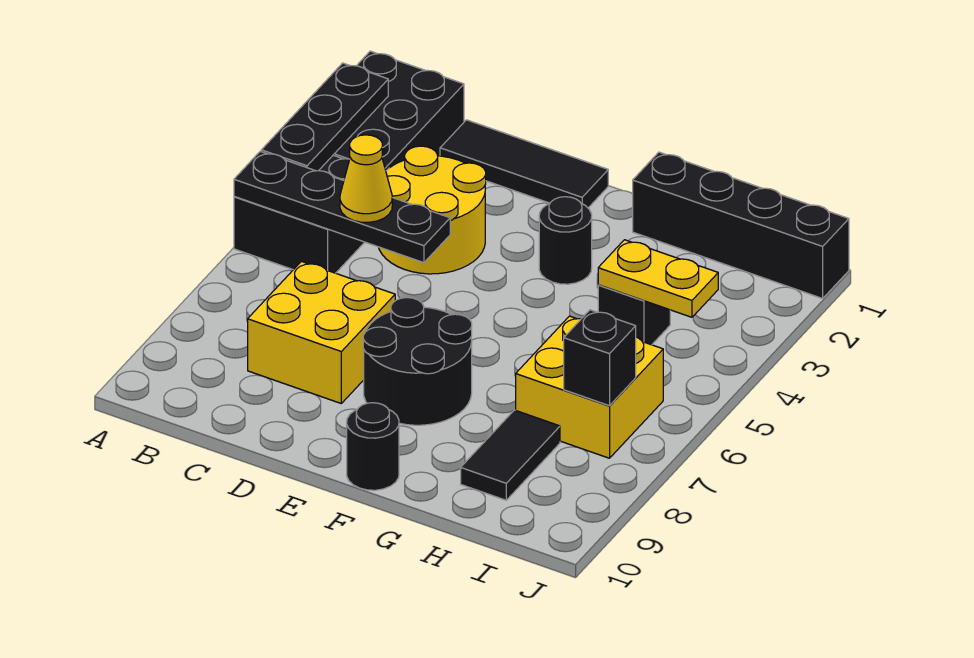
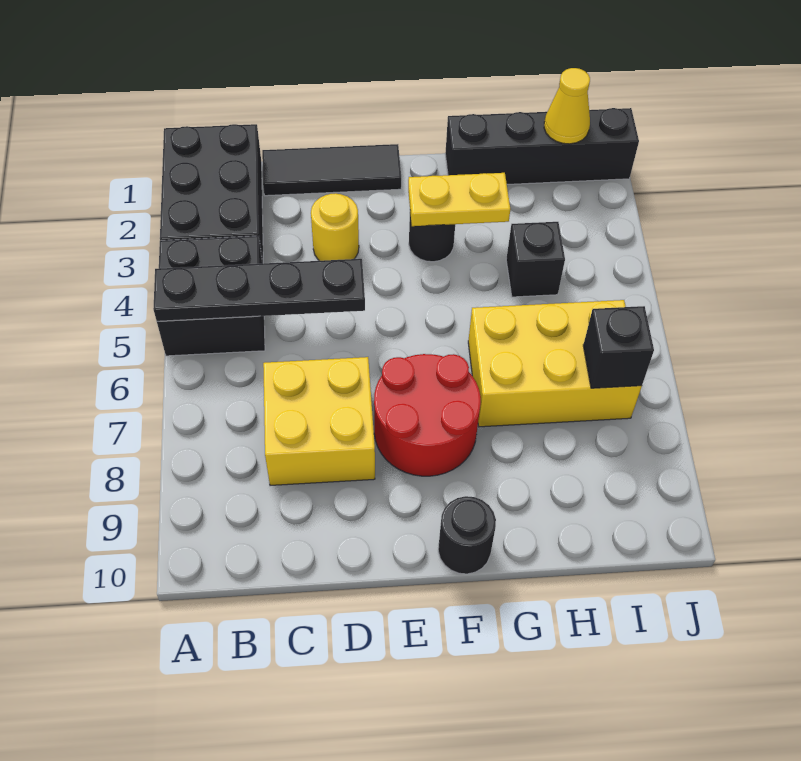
black plate A2:A4 level 2 -> none
yellow round brick C3:D4 level 1 -> yellow round brick D3 level 1
yellow cone C5 level 3 -> yellow cone I1 level 2
black round brick E7:F8 level 1 -> red round brick E7:F8 level 1
yellow plate H4:I4 level 2 -> yellow plate F3:G3 level 2
yellow brick H6:I7 level 1 -> yellow brick G6:I7 level 1
black tile H8:H9 level 1 -> none

